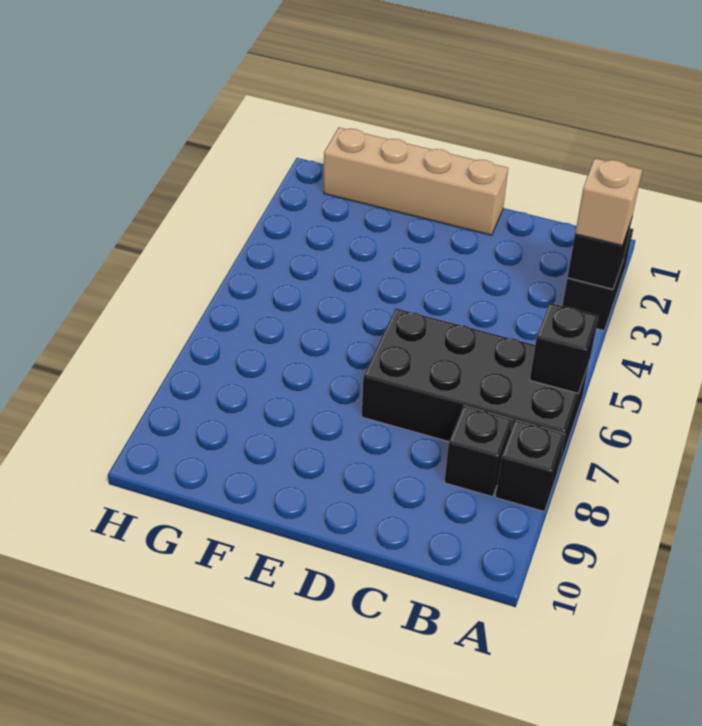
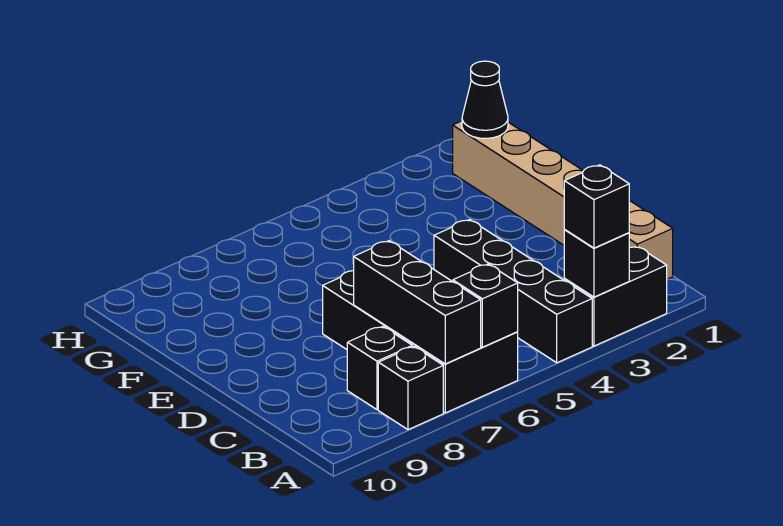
tan brick A3 level 3 -> black brick A3 level 3
none -> black brick A4:D4 level 1
none -> black brick A7:C7 level 2
tan brick D1:G1 level 1 -> tan brick B1:G1 level 1
none -> black cone G1 level 2

